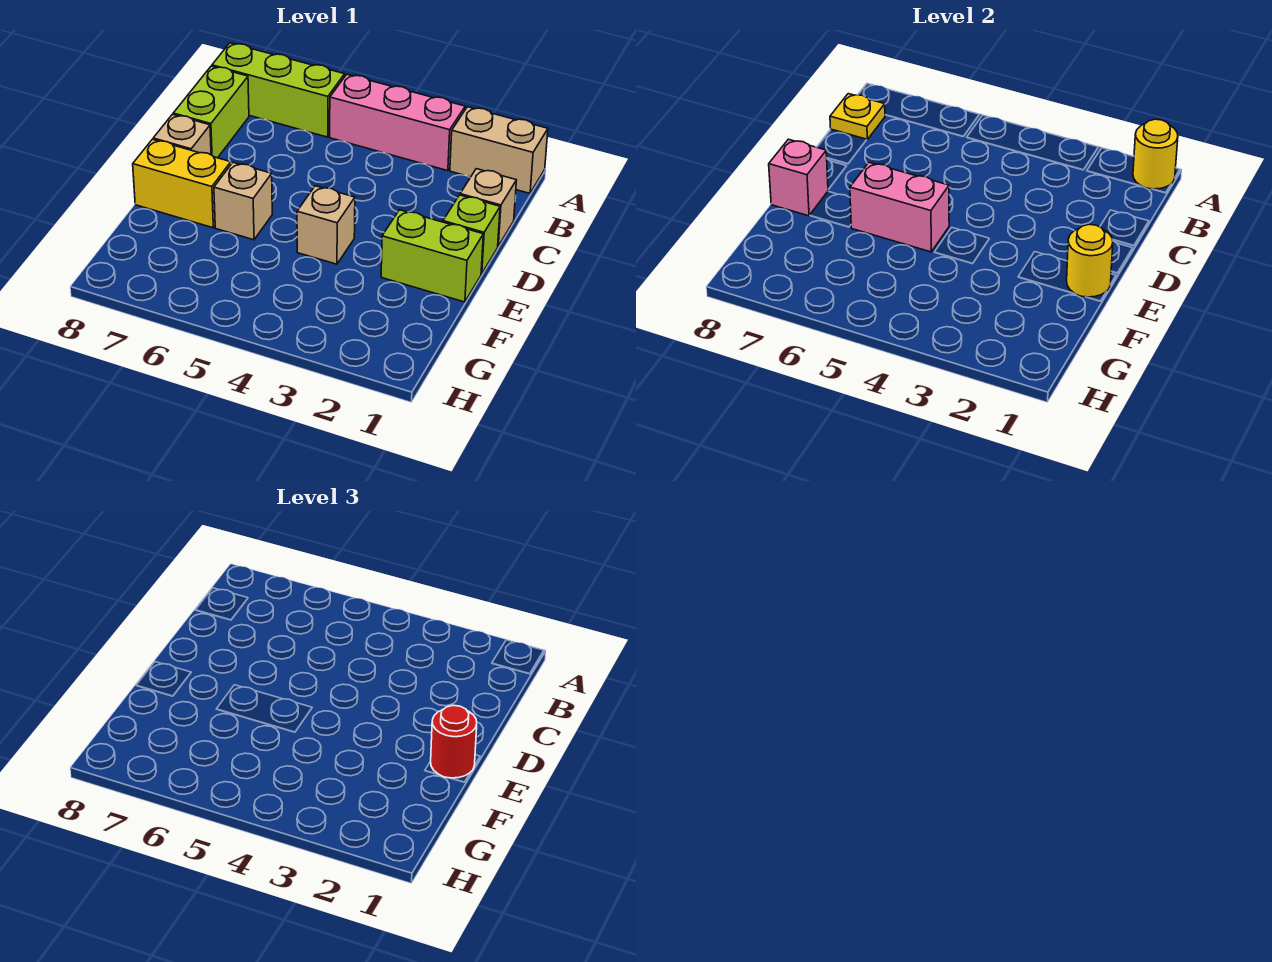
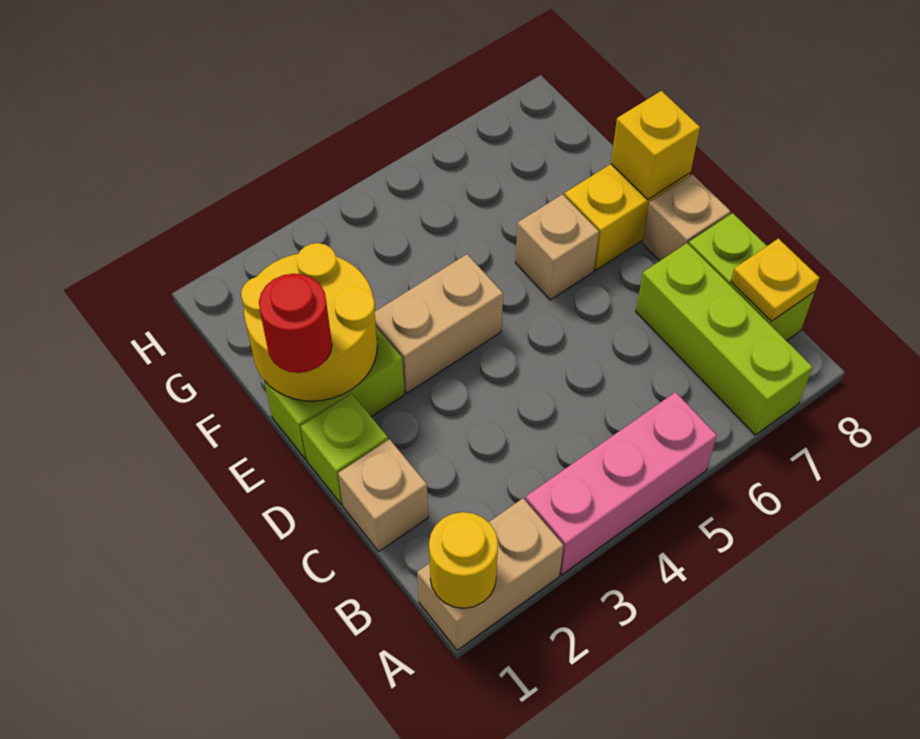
lime brick A6:A8 level 1 -> lime brick A7:C7 level 1
yellow round brick E1 level 2 -> yellow round brick E1:F2 level 2
tan brick E4 level 1 -> tan brick E3:E4 level 1
pink brick E5:E6 level 2 -> none
pink brick E8 level 2 -> yellow brick E8 level 2

